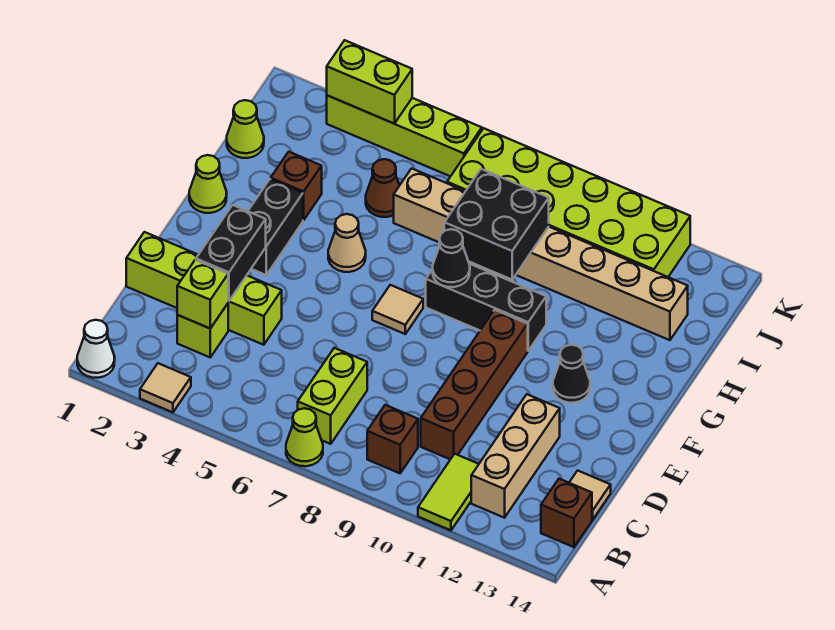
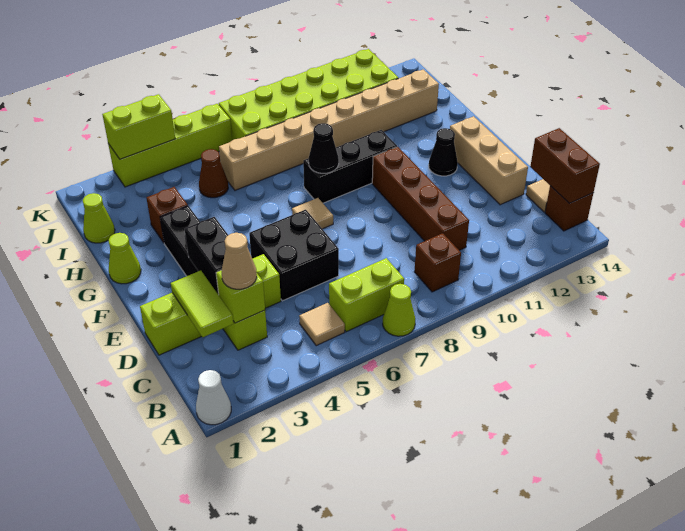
tan tile A3 level 1 -> tan tile B5 level 1
lime tile A11:B11 level 1 -> lime tile C2:D2 level 2
lime brick B7:C7 level 1 -> lime brick B6:B7 level 1
tan brick B12:D12 level 1 -> tan brick D13:F13 level 1
none -> brown brick B14:C14 level 2
tan cone G5 level 1 -> tan cone C3 level 3
black brick H8:I9 level 2 -> black brick D5:E6 level 1

